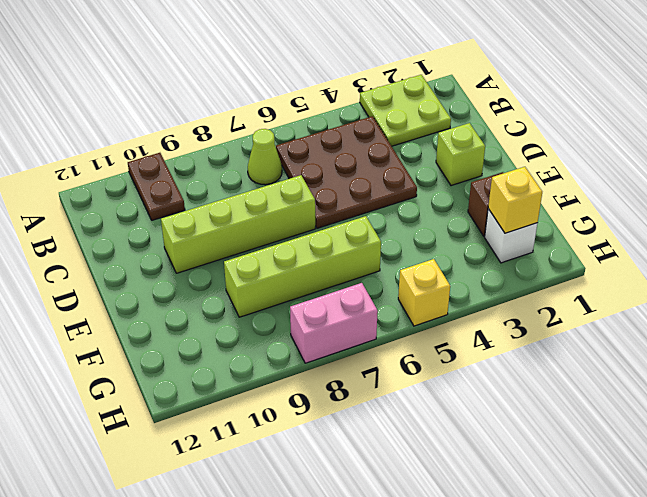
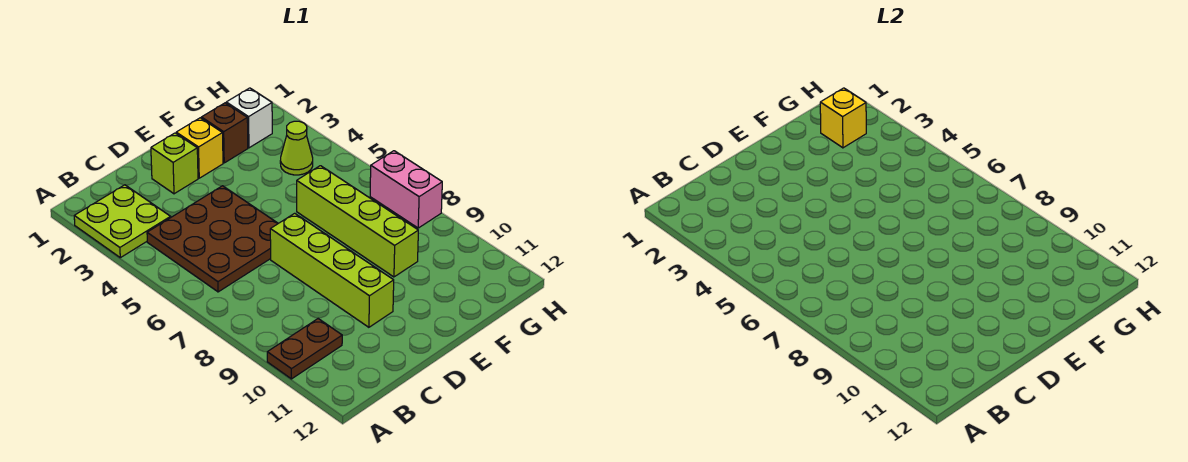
lime cone B7 level 1 -> lime cone G4 level 1
yellow brick H5 level 1 -> yellow brick E2 level 1

